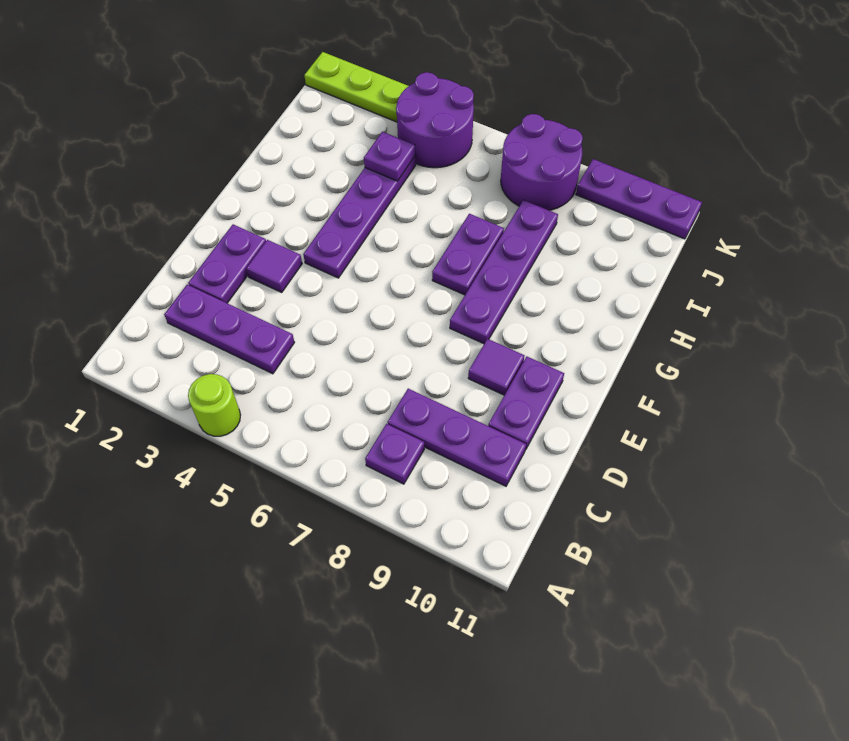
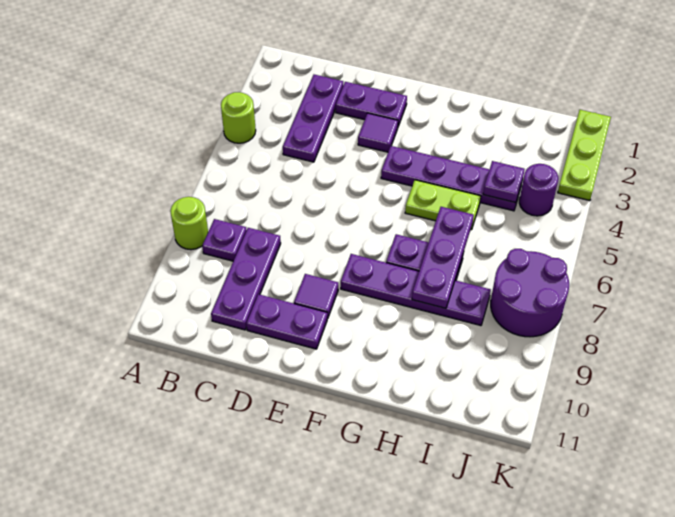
none -> lime round brick A8 level 1
none -> lime plate G5:H5 level 1
purple round brick J4:K5 level 1 -> purple round brick J4 level 1
purple plate K9:K11 level 1 -> purple plate H6:H8 level 2

